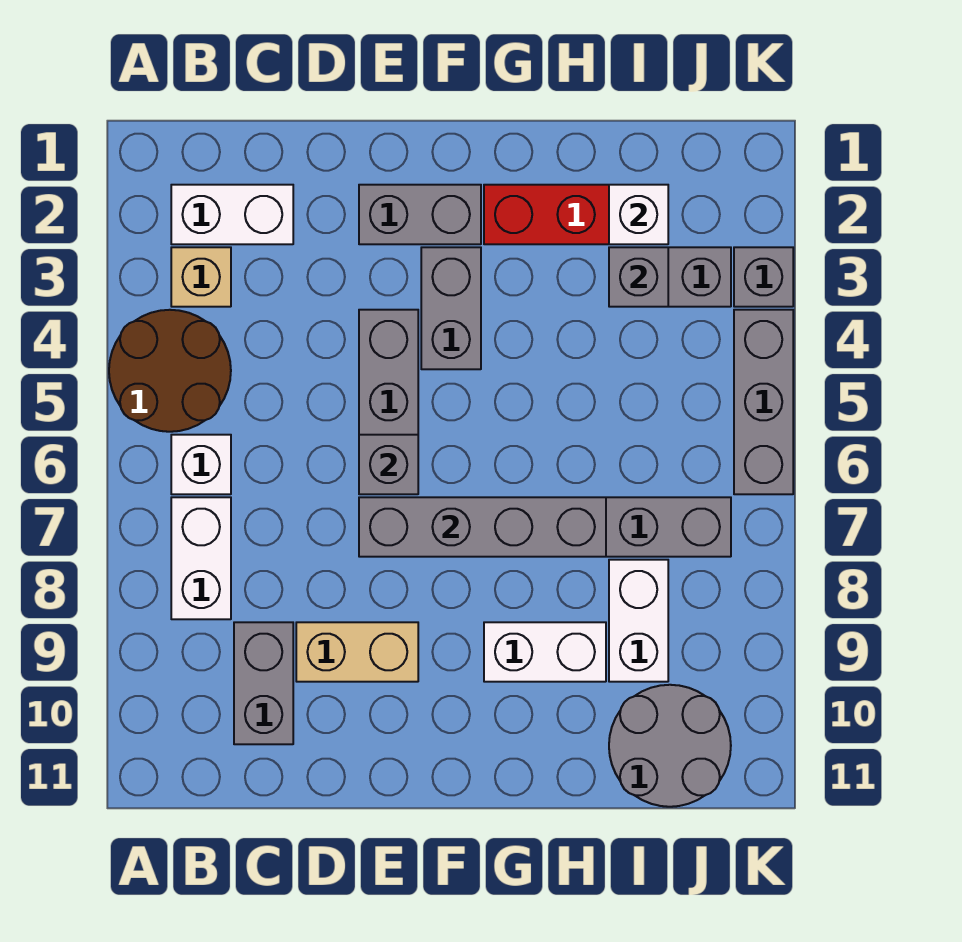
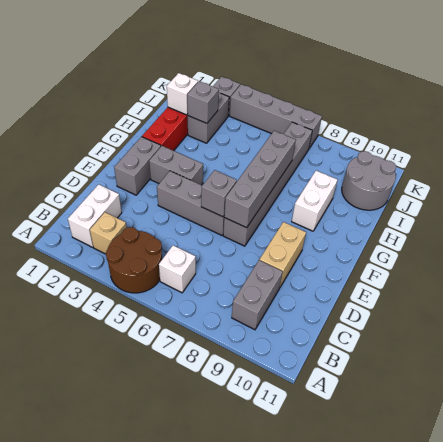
white brick B7:B8 level 1 -> none
grey brick C9:C10 level 1 -> grey brick B9:C9 level 1
white brick I8:I9 level 1 -> none
grey brick K4:K6 level 1 -> grey brick K4:K7 level 1

